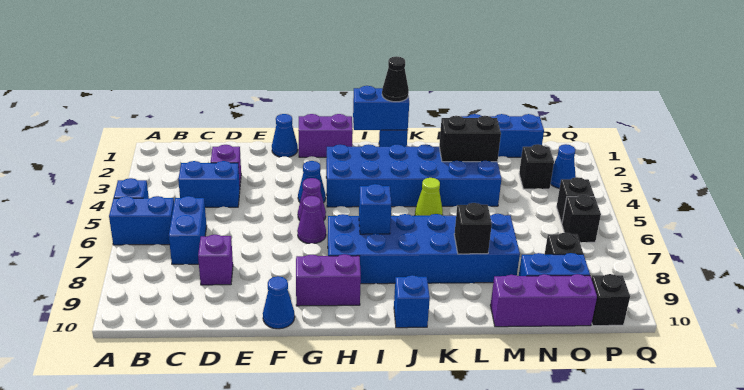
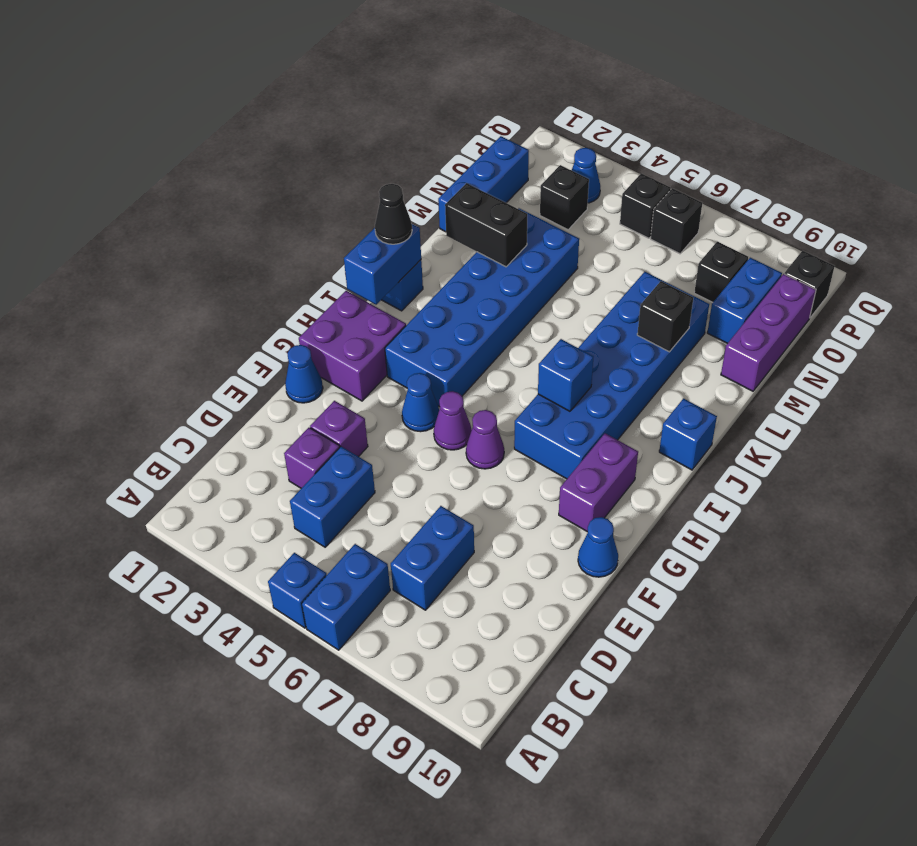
blue brick C6:C7 level 1 -> blue brick C7:D7 level 1
purple brick D8 level 1 -> purple brick E3 level 1
purple brick G1:H1 level 1 -> purple brick G1:H2 level 1
lime cone K5 level 1 -> none
black brick L3:M3 level 2 -> black brick L2:L3 level 2

